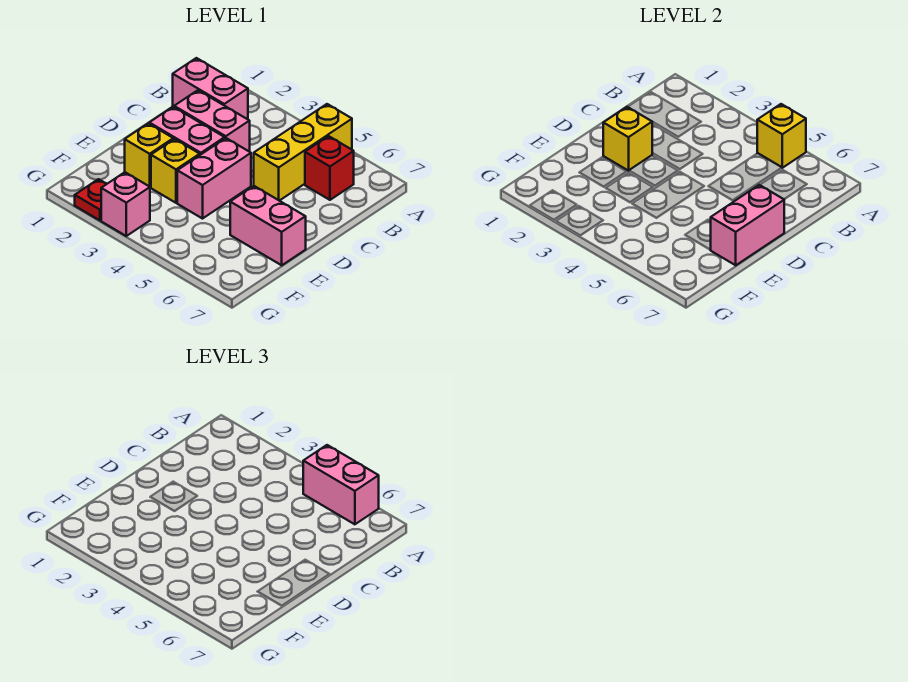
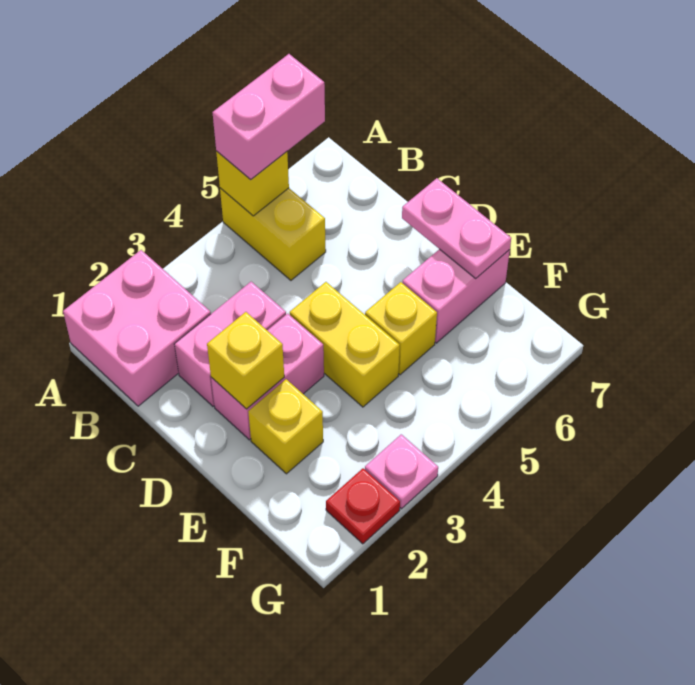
yellow brick A5:C5 level 1 -> yellow brick A5:B5 level 1
pink brick B1:B2 level 1 -> pink brick A1:B2 level 1
red brick B6 level 1 -> none
pink brick D4:E4 level 1 -> yellow brick D4:E4 level 1
pink brick D7:E7 level 2 -> pink plate D7:E7 level 2
yellow brick E3 level 1 -> yellow brick E5 level 1
pink brick G3 level 1 -> pink plate G3 level 1

